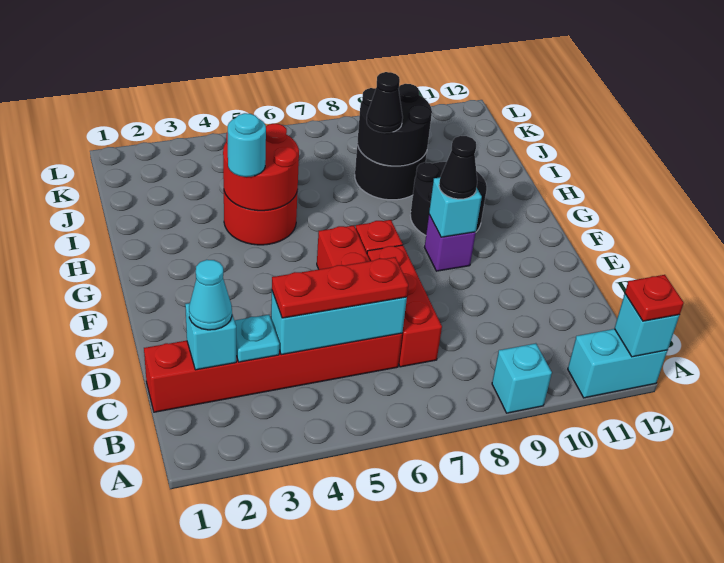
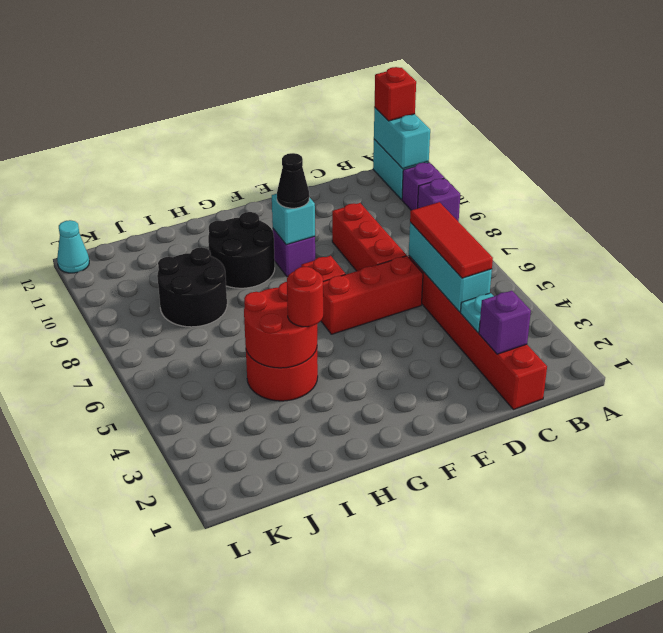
cyan brick A9 level 1 -> purple brick A9 level 1
none -> purple brick A10 level 1
cyan brick A12 level 2 -> cyan brick A11:A12 level 2
red plate A12 level 3 -> red brick A12 level 3
cyan brick C2 level 2 -> purple brick C2 level 2
cyan cone C2 level 3 -> cyan cone L12 level 1
red plate C4:C6 level 3 -> red tile C4:C6 level 3
red brick C7:E7 level 1 -> red brick D7:D9 level 1
cyan round brick H4 level 3 -> red round brick H4 level 3
black round brick I8:J9 level 2 -> none
black cone I8 level 3 -> none

